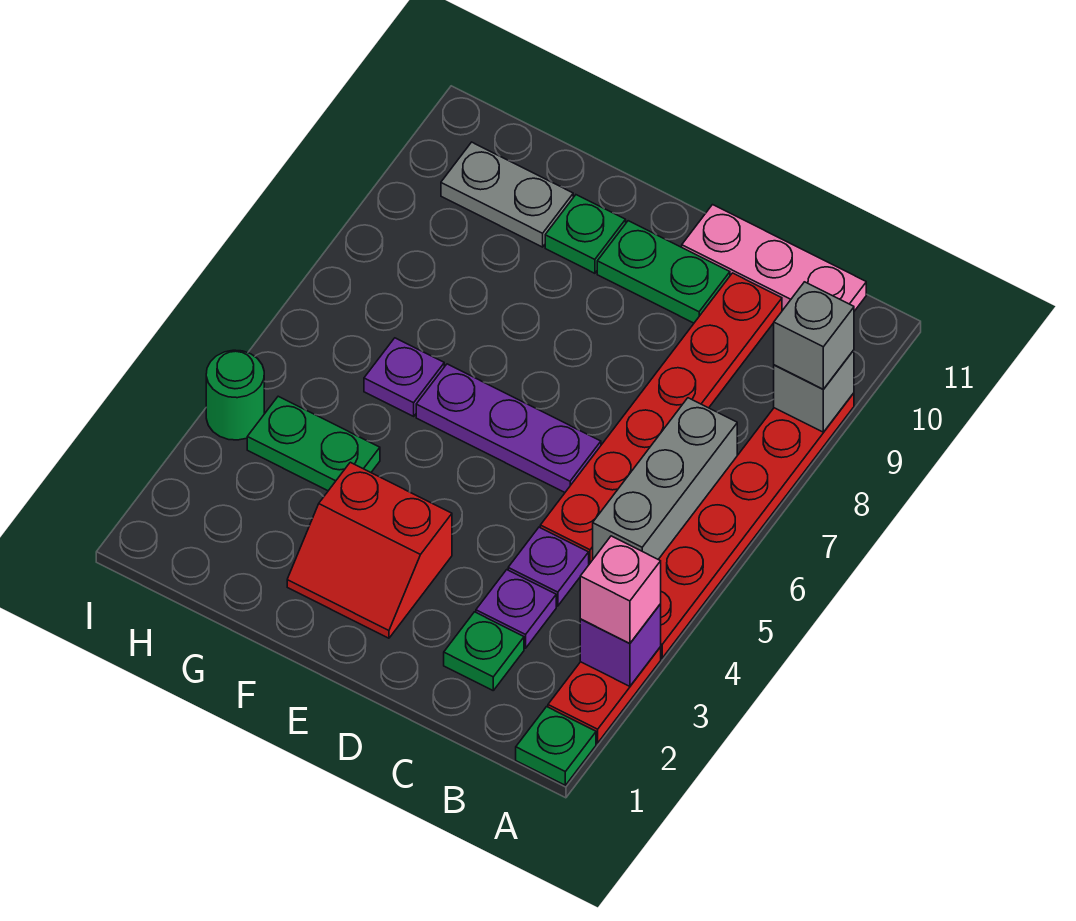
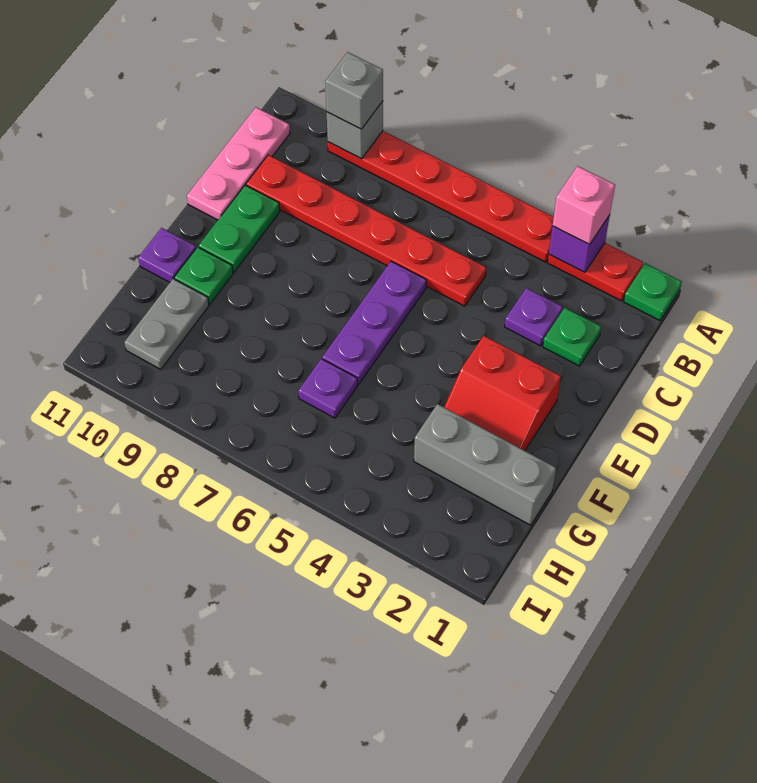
grey brick B5:B7 level 1 -> grey brick G1:G3 level 1
purple plate C4 level 1 -> purple plate F11 level 1
red slope E2:F3 level 1 top 3 -> red slope E2:F3 level 1 top E
green plate G4:H4 level 1 -> none
green round brick I4 level 1 -> none

